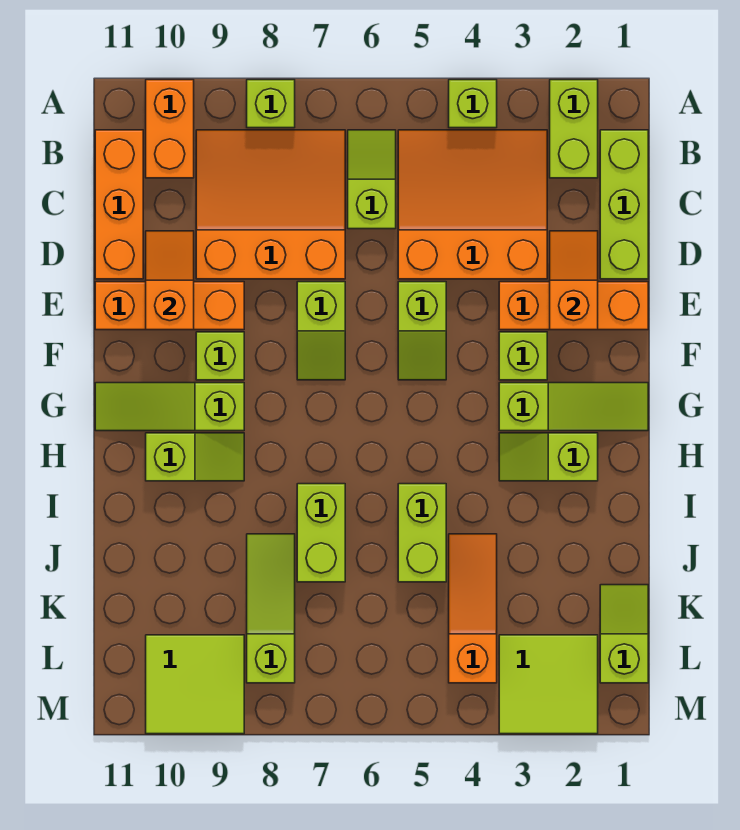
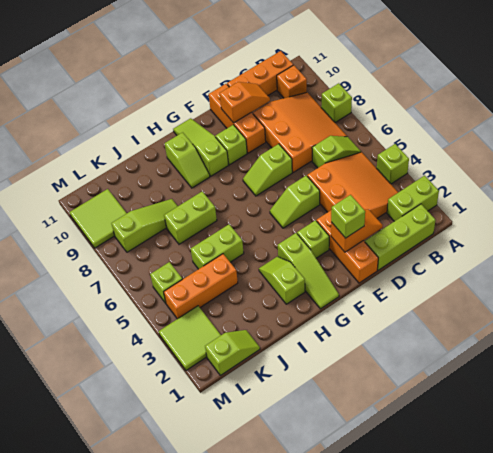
orange brick A10:B10 level 1 -> orange brick B10 level 1
none -> lime brick E2 level 3
orange slope J4:L4 level 1 top L -> orange brick J4:L4 level 1
none -> lime brick L5 level 1

